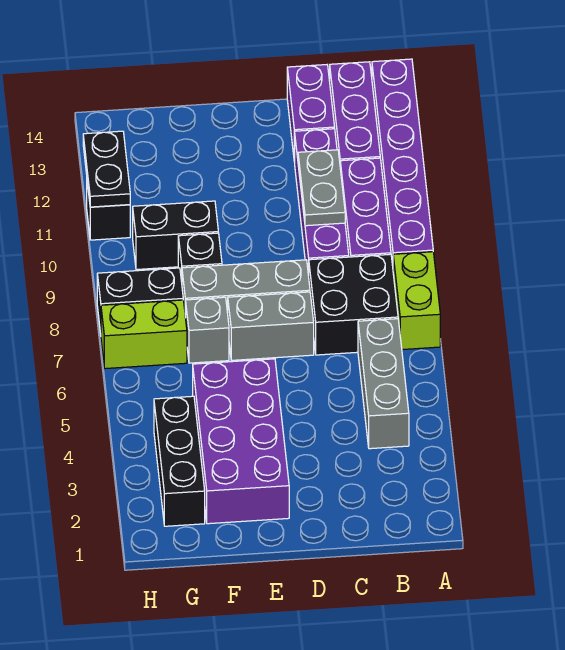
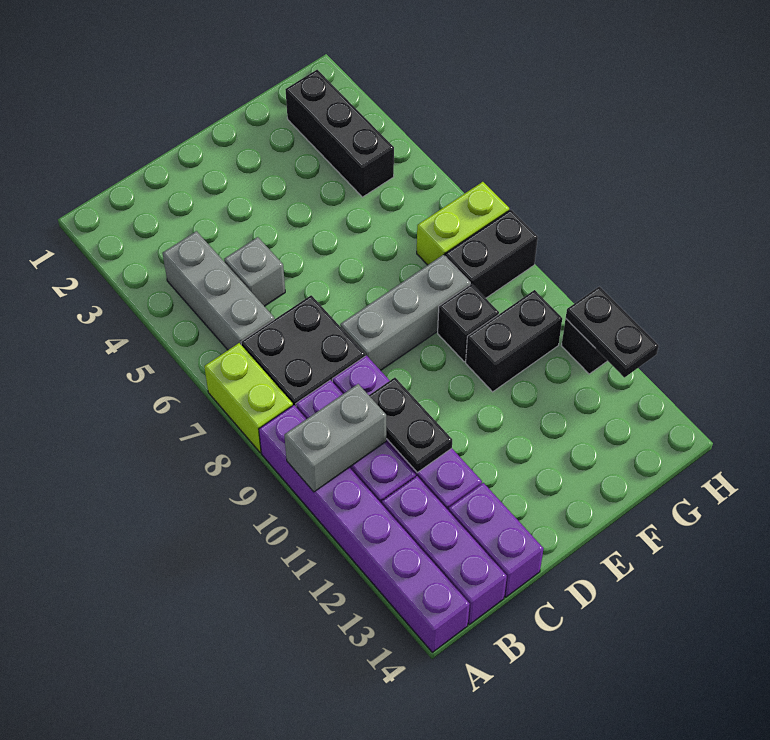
grey plate C10:C11 level 2 -> black plate C10:C11 level 2
grey brick D7:E7 level 1 -> grey brick A10:B10 level 2
purple brick E2:F5 level 1 -> none
grey brick F7 level 1 -> grey brick C5 level 1

